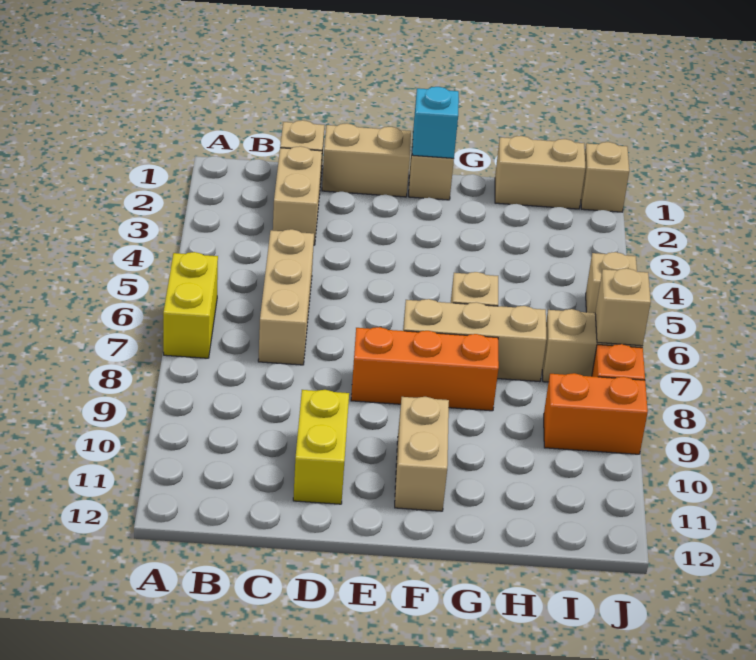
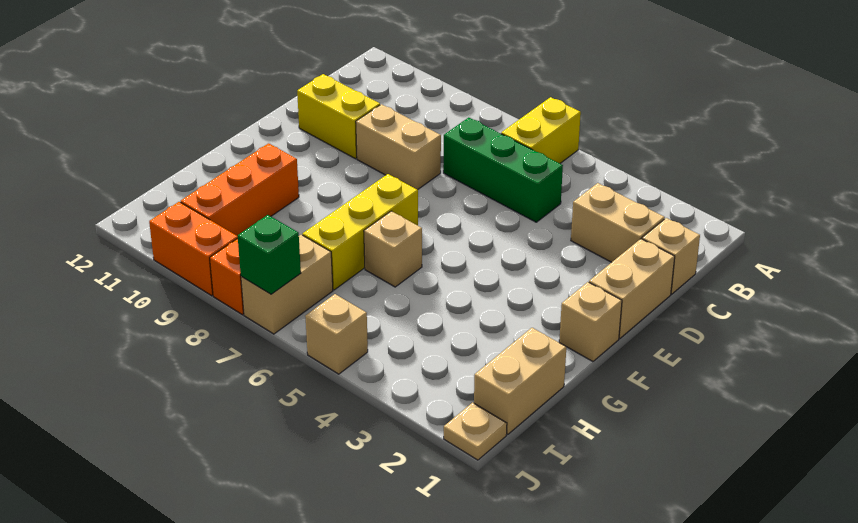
yellow brick A6:A7 level 1 -> yellow brick A6:B6 level 1
tan brick C5:C7 level 1 -> green brick C5:C7 level 1
orange brick E8:G8 level 1 -> orange brick G10:I10 level 1
cyan brick F1 level 2 -> none
tan brick F7:H7 level 1 -> yellow brick F7:H7 level 1
tan brick F10:F11 level 1 -> tan brick D8:D9 level 1
orange brick I9:J9 level 1 -> orange brick J9:J10 level 1
tan brick J1 level 1 -> tan plate J1 level 1
tan brick J7 level 2 -> green brick J7 level 2

